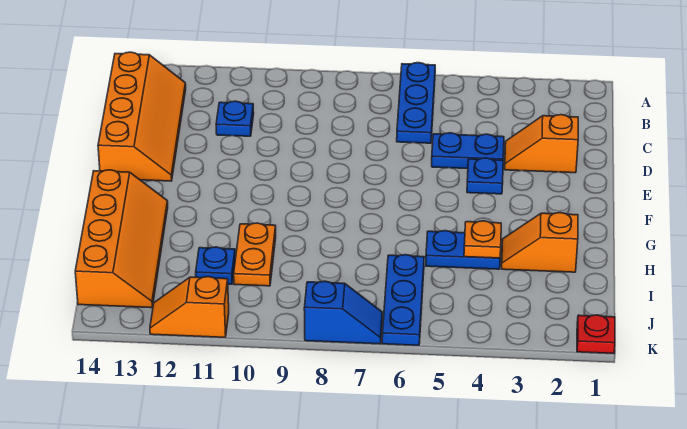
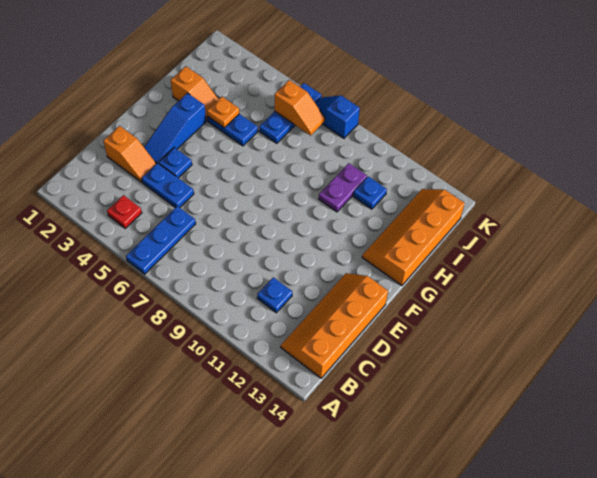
none -> blue slope E3:G3 level 1 top G
orange plate H10:I10 level 1 -> purple plate H10:I10 level 1
red plate K1 level 1 -> red plate B4 level 1
orange slope K11:K12 level 1 top 11 -> orange slope J6:J7 level 2 top 6

